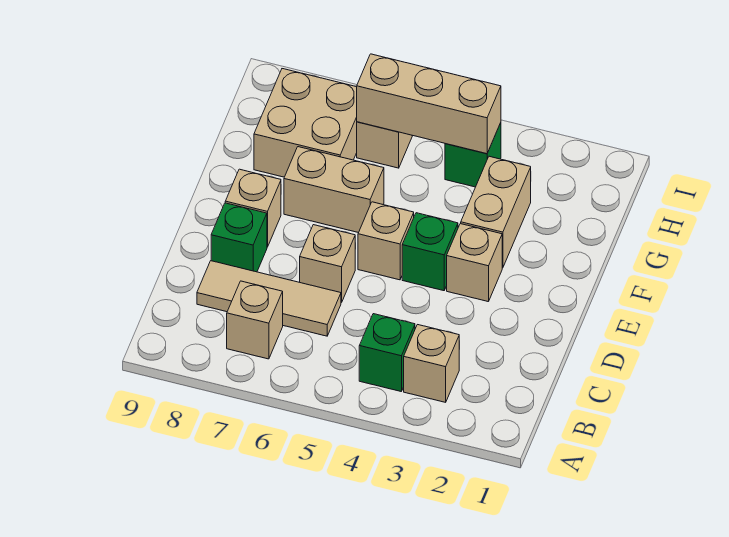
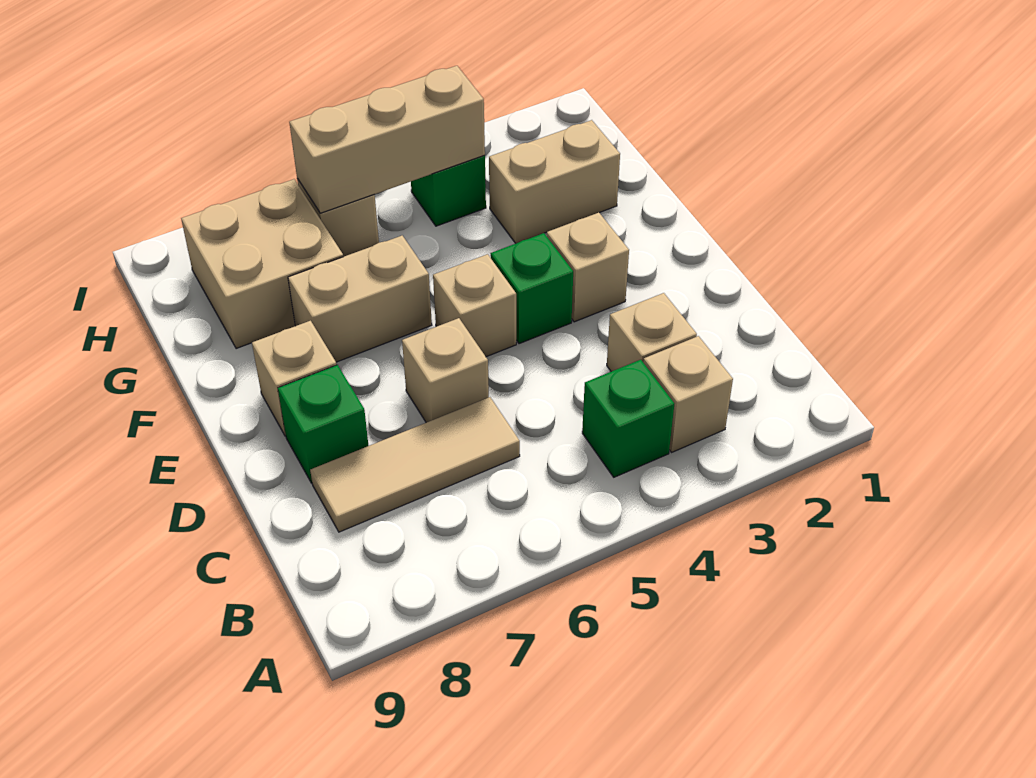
tan brick B7 level 1 -> tan brick C3 level 1
tan brick F3:G3 level 1 -> tan brick G2:G3 level 1

